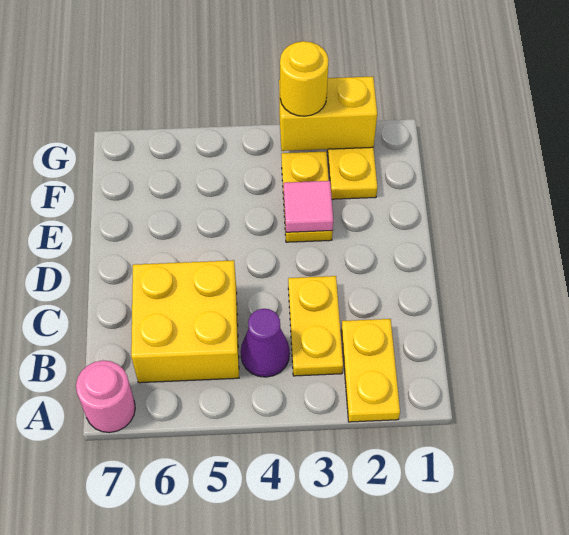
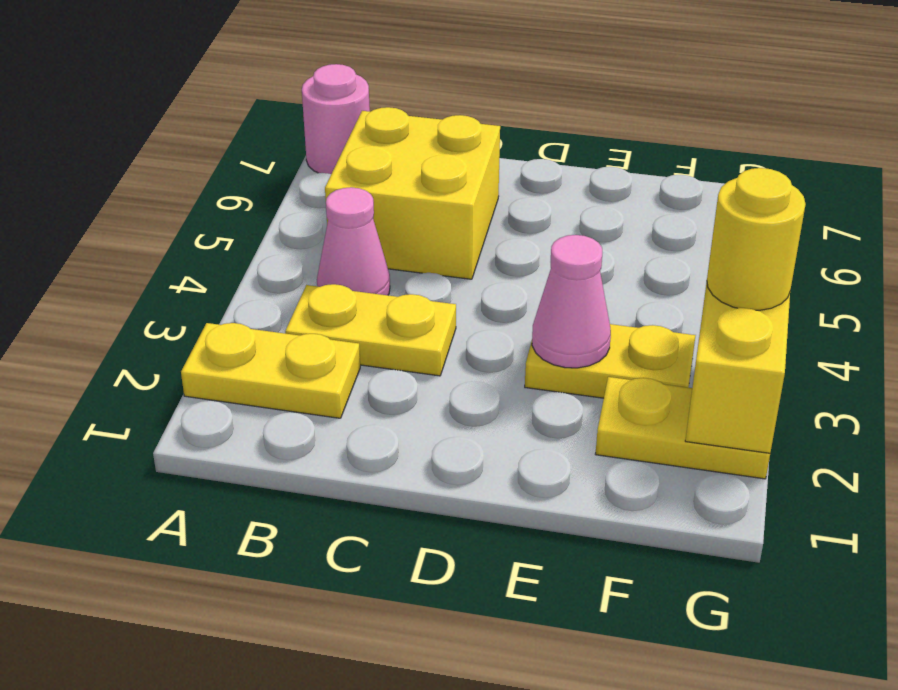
purple cone B4 level 1 -> pink cone B4 level 1
pink tile E3 level 2 -> pink cone E3 level 2

